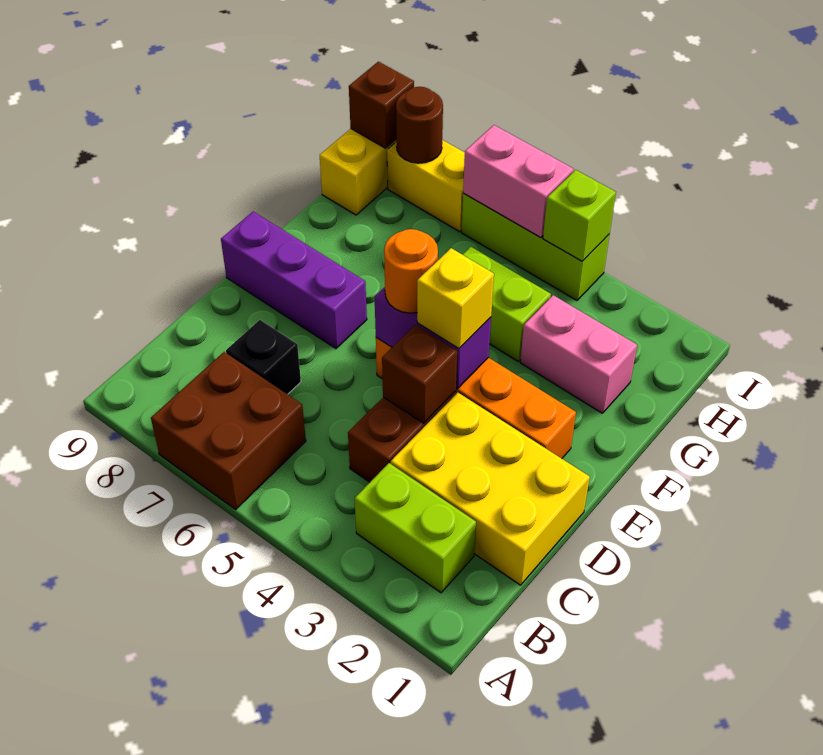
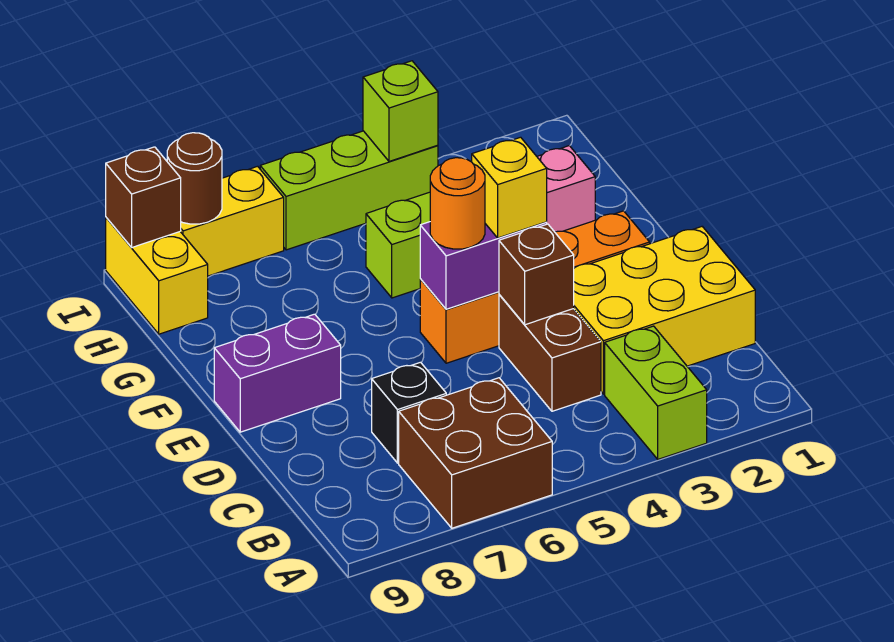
lime brick B2:B3 level 1 -> lime brick A3:B3 level 1
purple brick E7:E9 level 1 -> purple brick E8:E9 level 1
pink brick I5:I6 level 2 -> none

